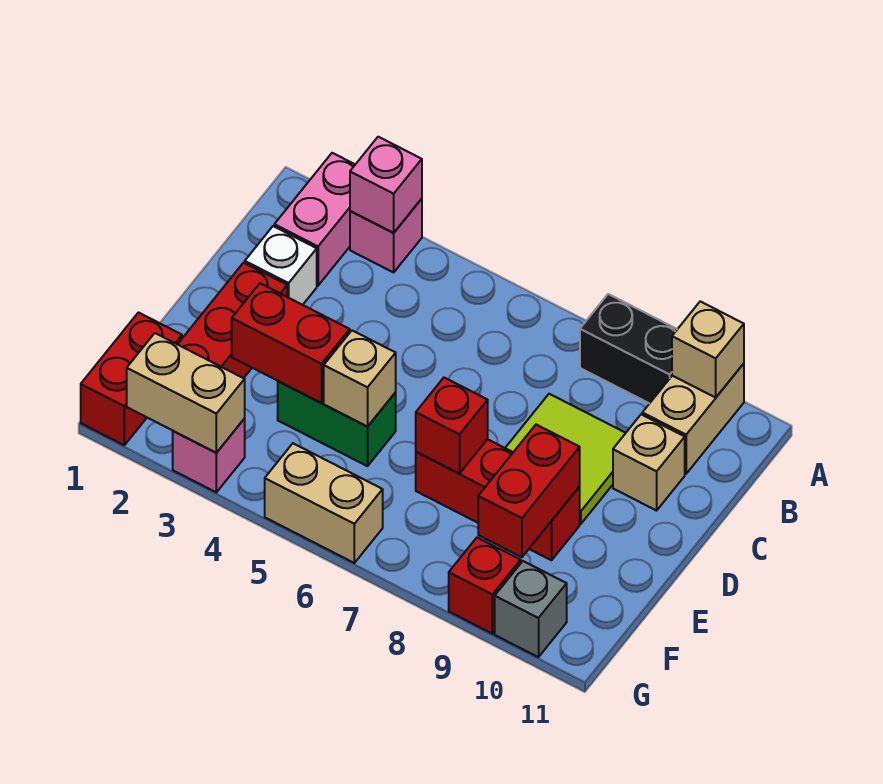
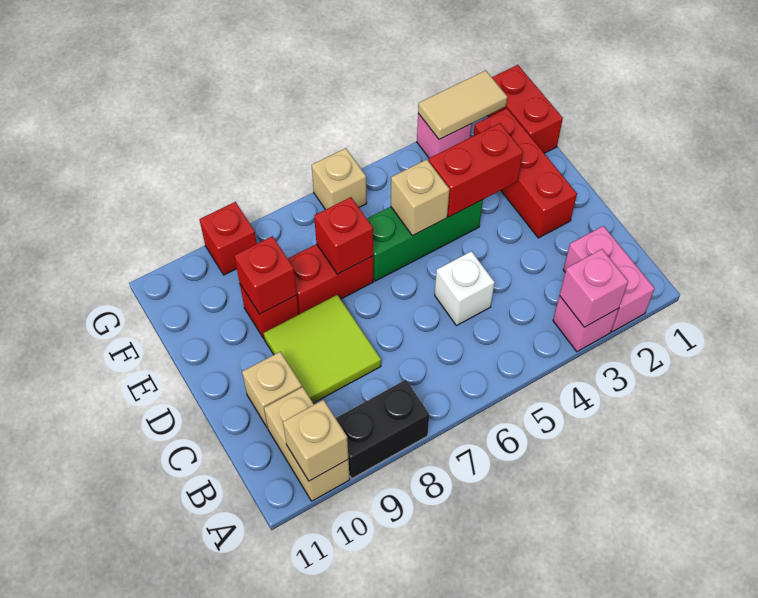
white brick C2 level 1 -> white brick C5 level 1
green brick E4:E5 level 1 -> green brick E4:E6 level 1
red brick E9:F9 level 2 -> red brick E9 level 2
tan brick G2:G3 level 2 -> tan tile G2:G3 level 2
tan brick G5:G6 level 1 -> tan brick G6 level 1
grey brick G10 level 1 -> none

